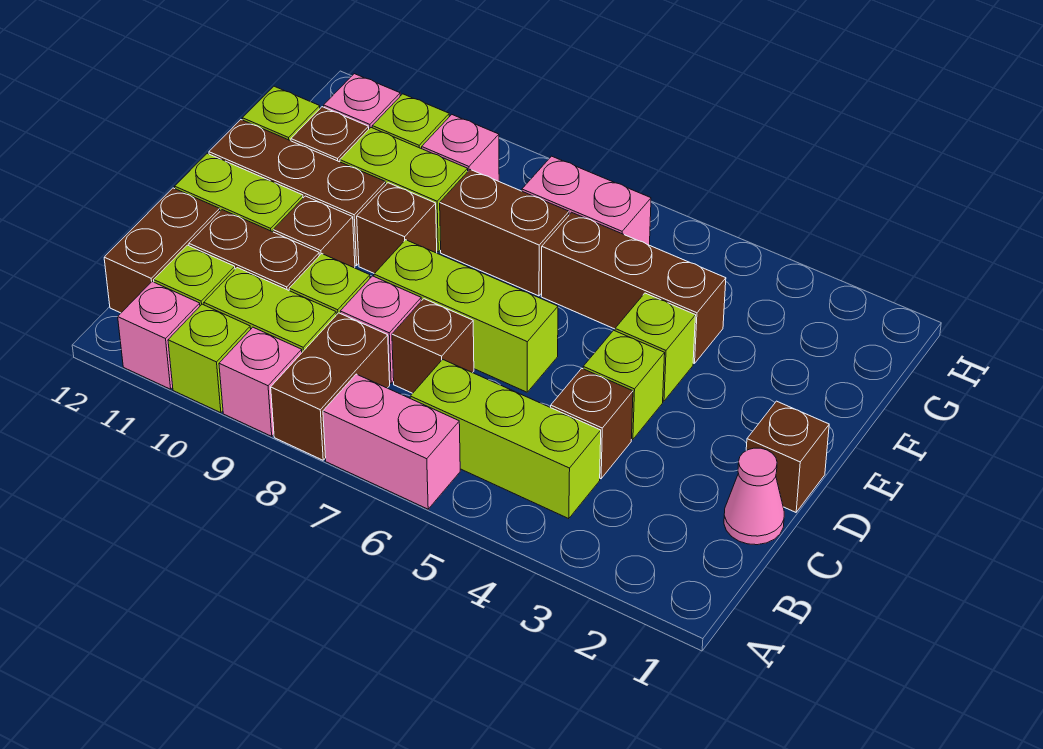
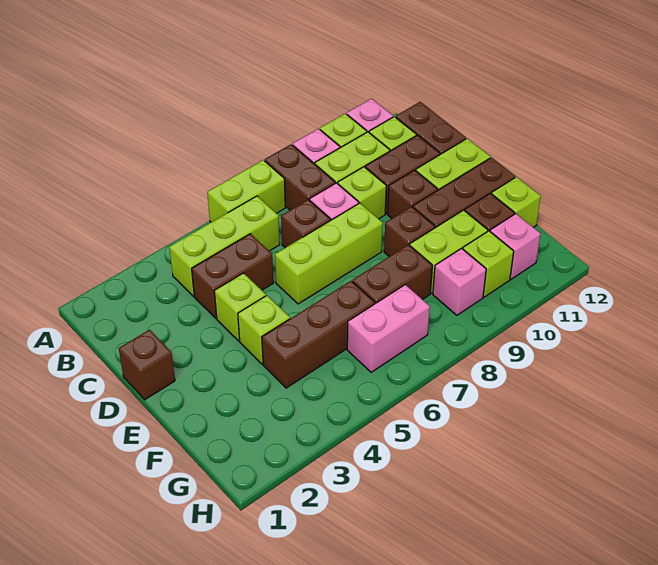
pink brick A6:A7 level 1 -> lime brick A6:A7 level 1
pink cone C1 level 1 -> none
brown brick C4 level 1 -> brown brick C4:C5 level 1

